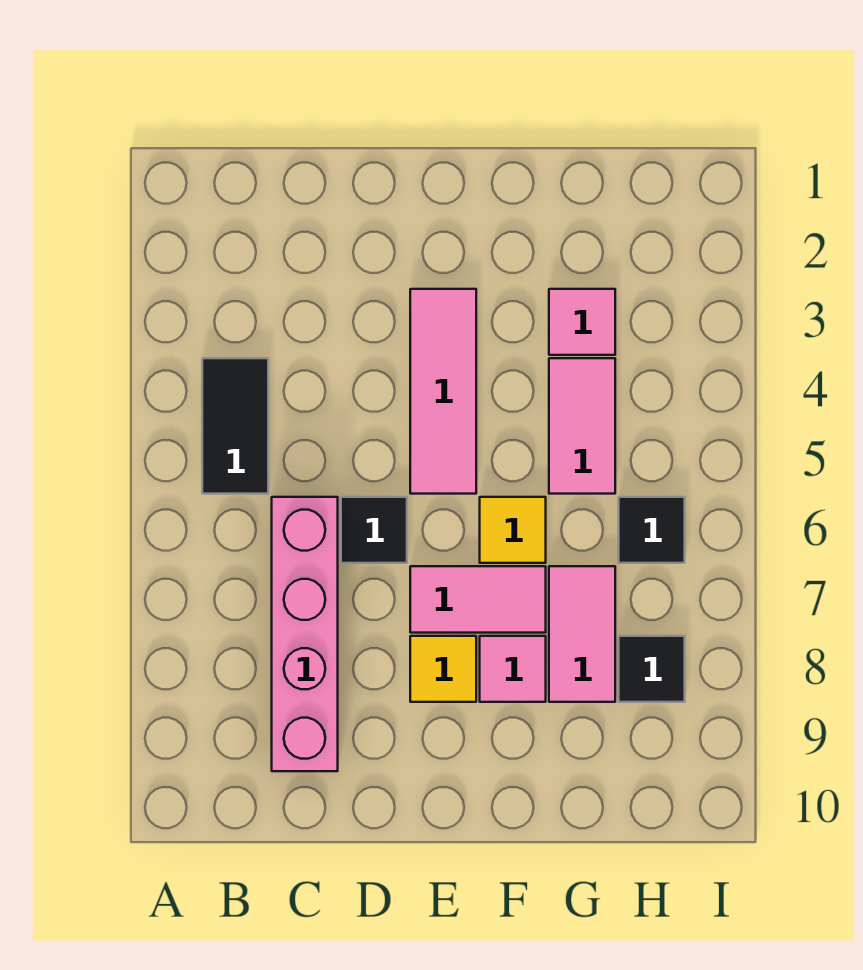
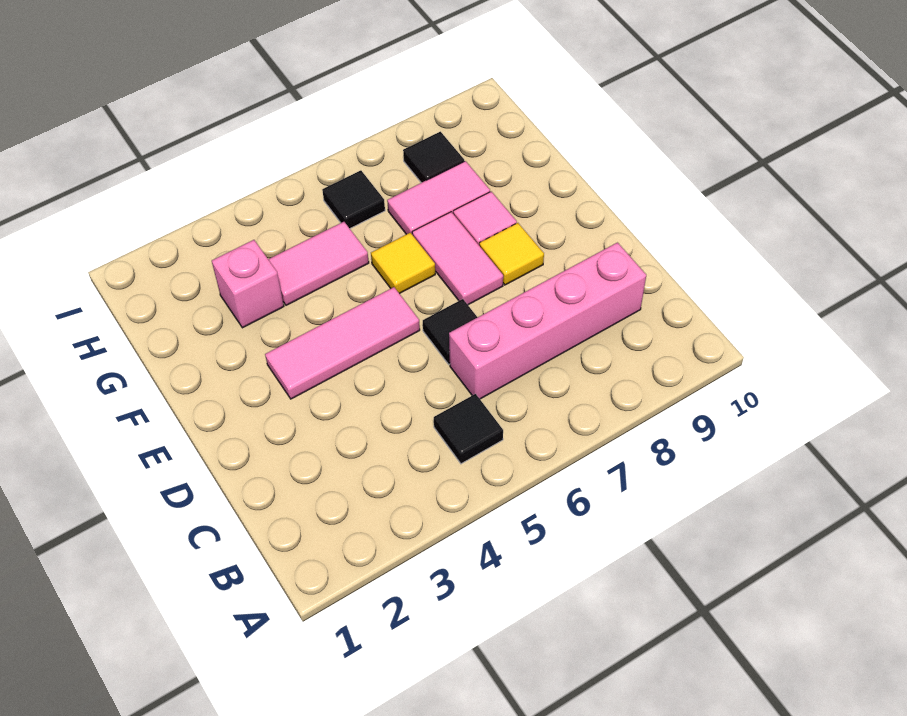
black tile B4:B5 level 1 -> black tile B5 level 1
pink tile G3 level 1 -> pink brick G3 level 1

